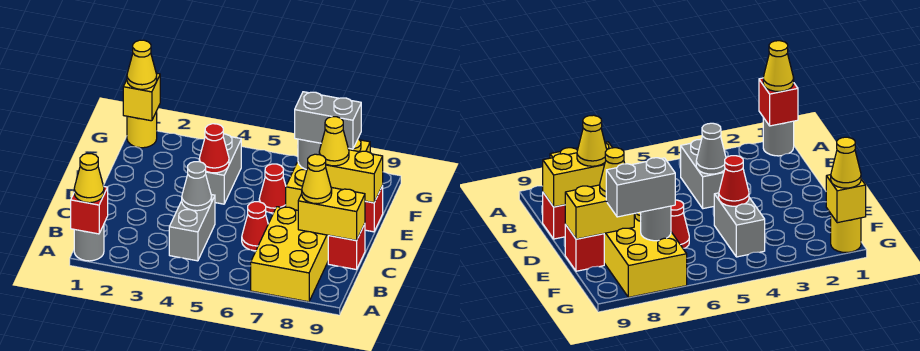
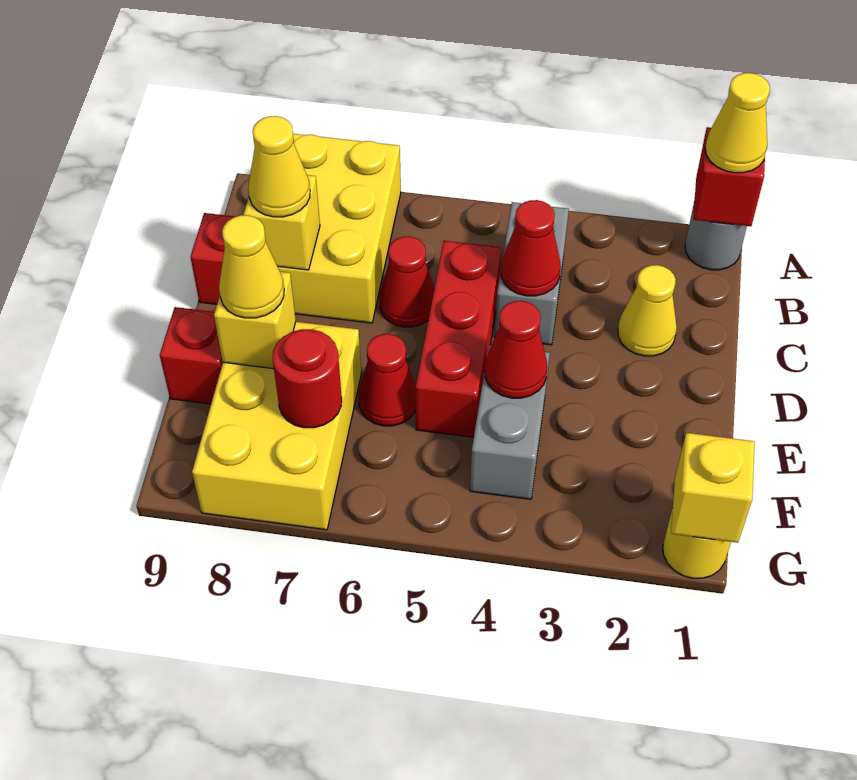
grey cone C4 level 2 -> red cone C4 level 2
none -> red brick C5:E5 level 1
yellow brick C8:C9 level 2 -> yellow brick C8 level 2
yellow brick E8:E9 level 2 -> yellow brick E8 level 2
grey round brick F7 level 2 -> red round brick F7 level 2
grey brick F7:F8 level 3 -> none
yellow cone G1 level 3 -> yellow cone C2 level 1

